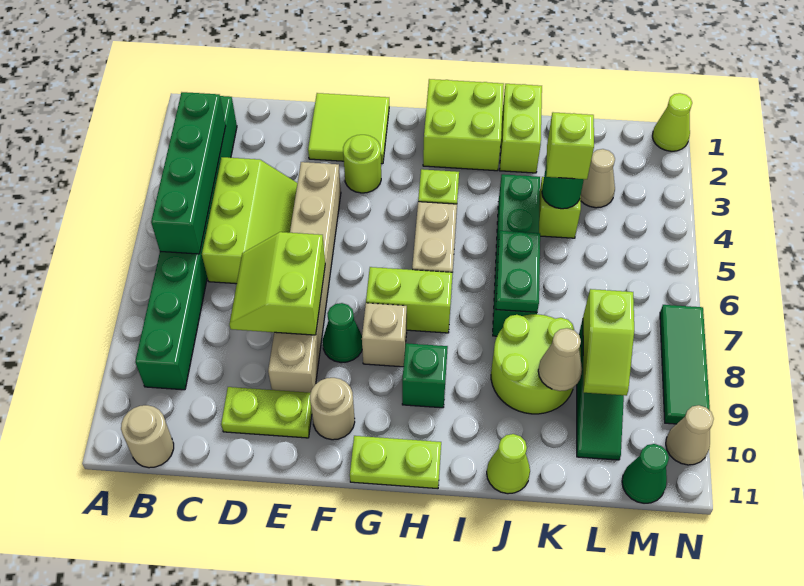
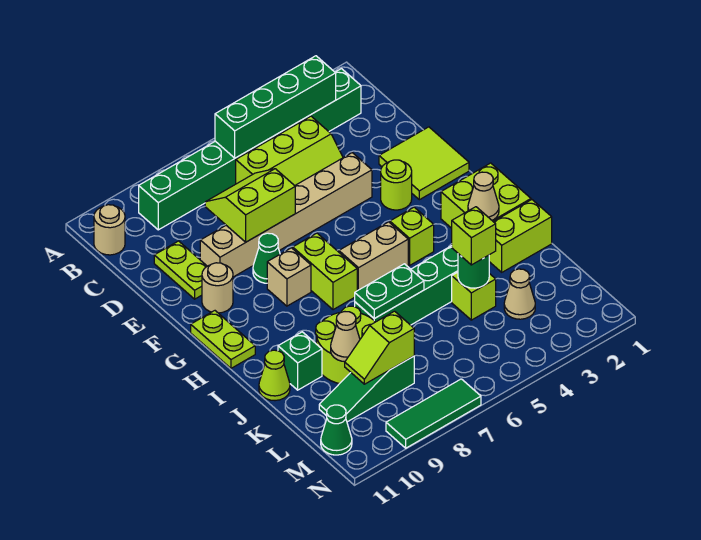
green brick H9 level 1 -> green brick J10 level 1
lime cone N1 level 1 -> none
tan cone N10 level 1 -> tan cone I2 level 2

